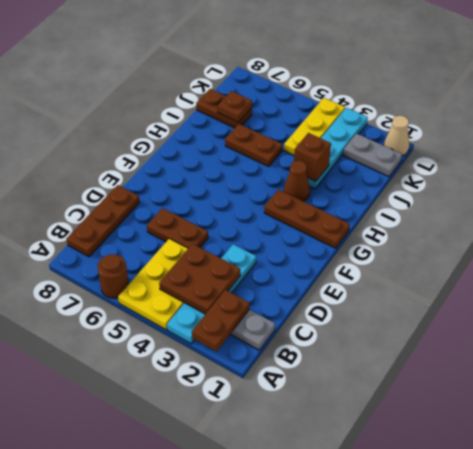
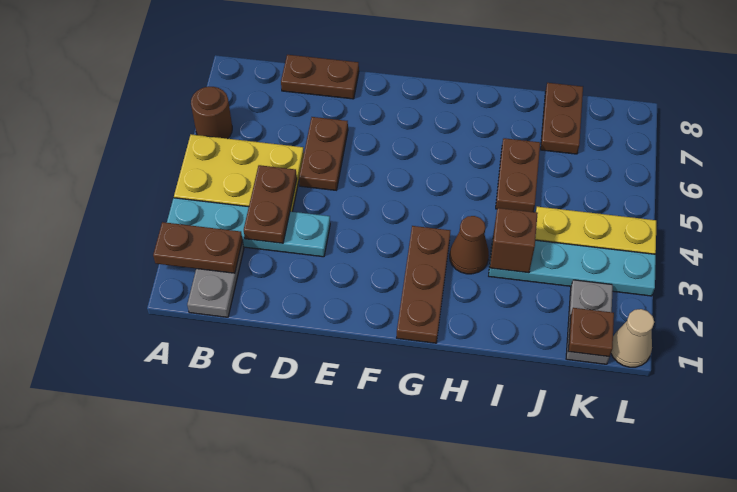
brown plate B3:C4 level 2 -> brown plate C3:C4 level 2
brown plate B8:D8 level 1 -> brown plate C8:D8 level 1
brown plate J7 level 2 -> brown plate K1 level 2

